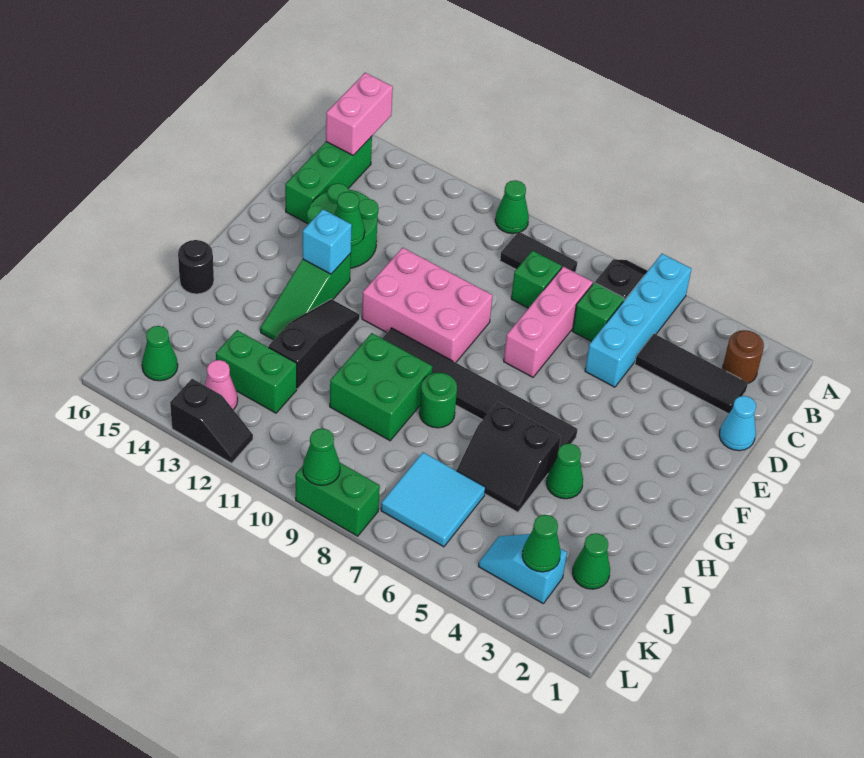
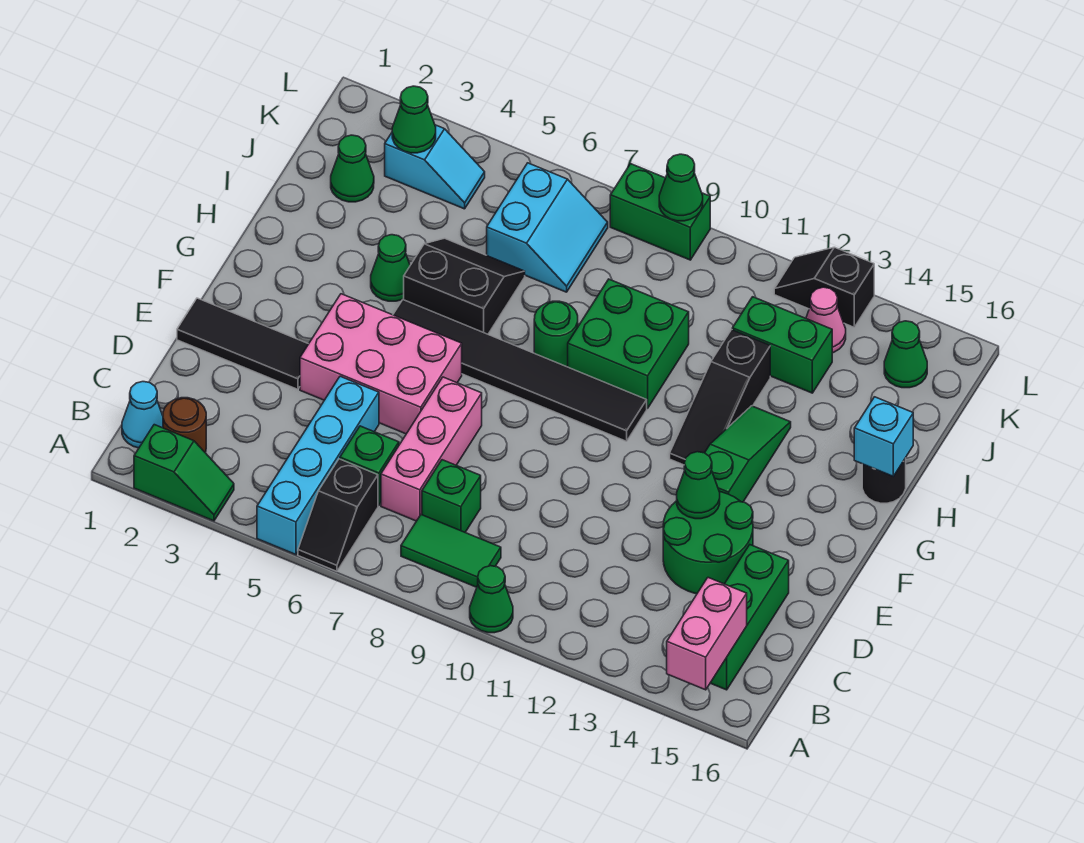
none -> green slope A2:A3 level 1 top 2
black tile B8:B9 level 1 -> green tile B8:B9 level 1
black tile C2:C4 level 1 -> black tile E1:E3 level 1
cyan cone D1 level 1 -> cyan cone B1 level 1
pink brick E9:F11 level 1 -> pink brick E4:F6 level 1
cyan brick F13 level 2 -> cyan brick H16 level 2
cyan tile J6:K7 level 1 -> cyan slope J6:K7 level 1 top 6

